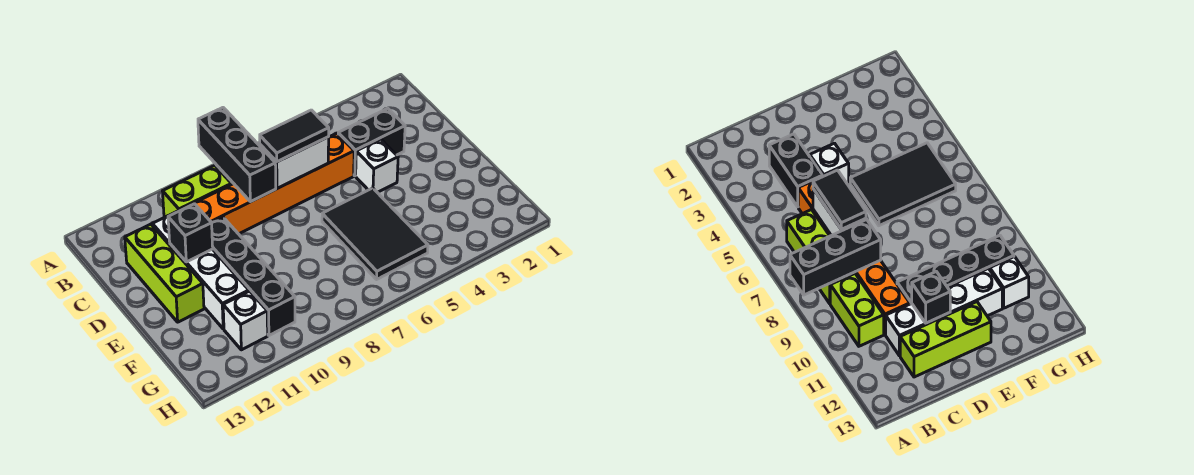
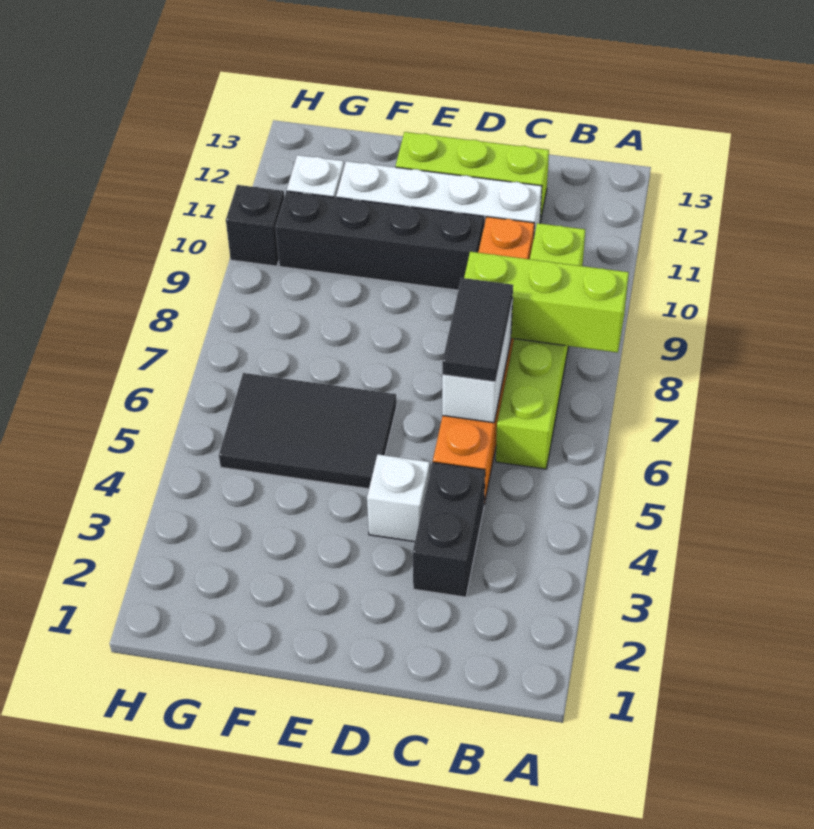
black brick A8:C8 level 2 -> lime brick A8:C8 level 2
black brick D11 level 2 -> black brick H10 level 1

